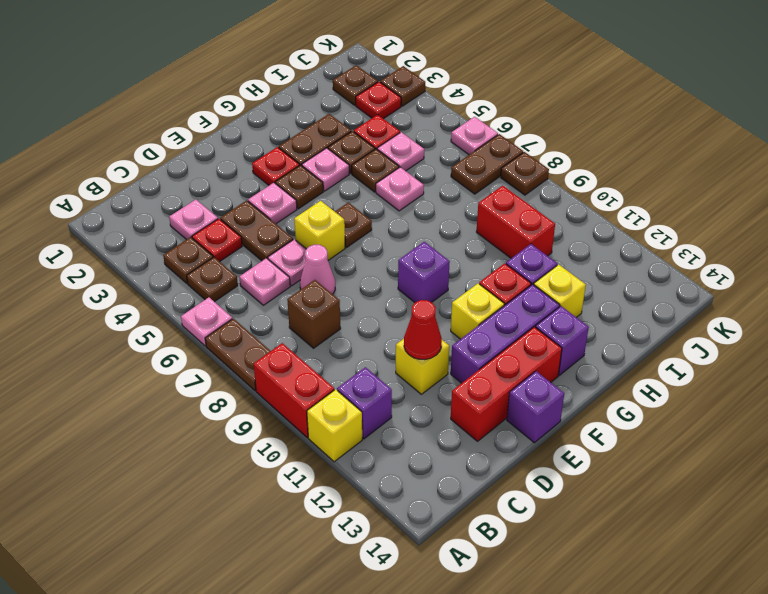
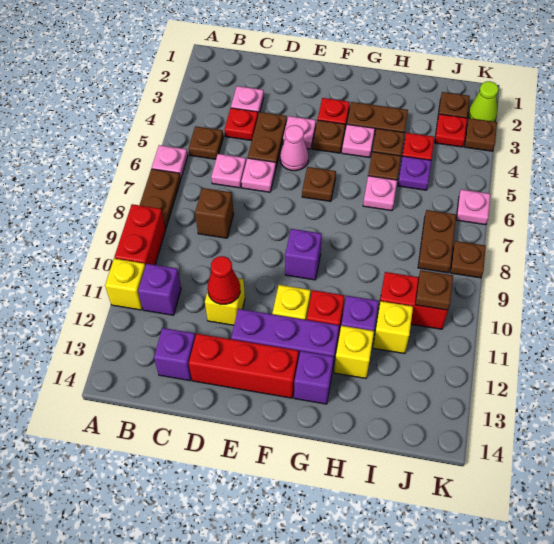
brown plate B4 level 1 -> brown plate J10 level 2
pink cone D7 level 1 -> pink cone E5 level 1
yellow brick E6 level 1 -> yellow brick I11 level 1
purple brick E14 level 1 -> purple brick C13 level 1
pink plate I5 level 1 -> purple plate I5 level 1
red brick I9:I10 level 1 -> red brick I10:J10 level 1
brown plate J7:K7 level 1 -> brown plate J7:J8 level 1
none -> lime cone K2 level 1

